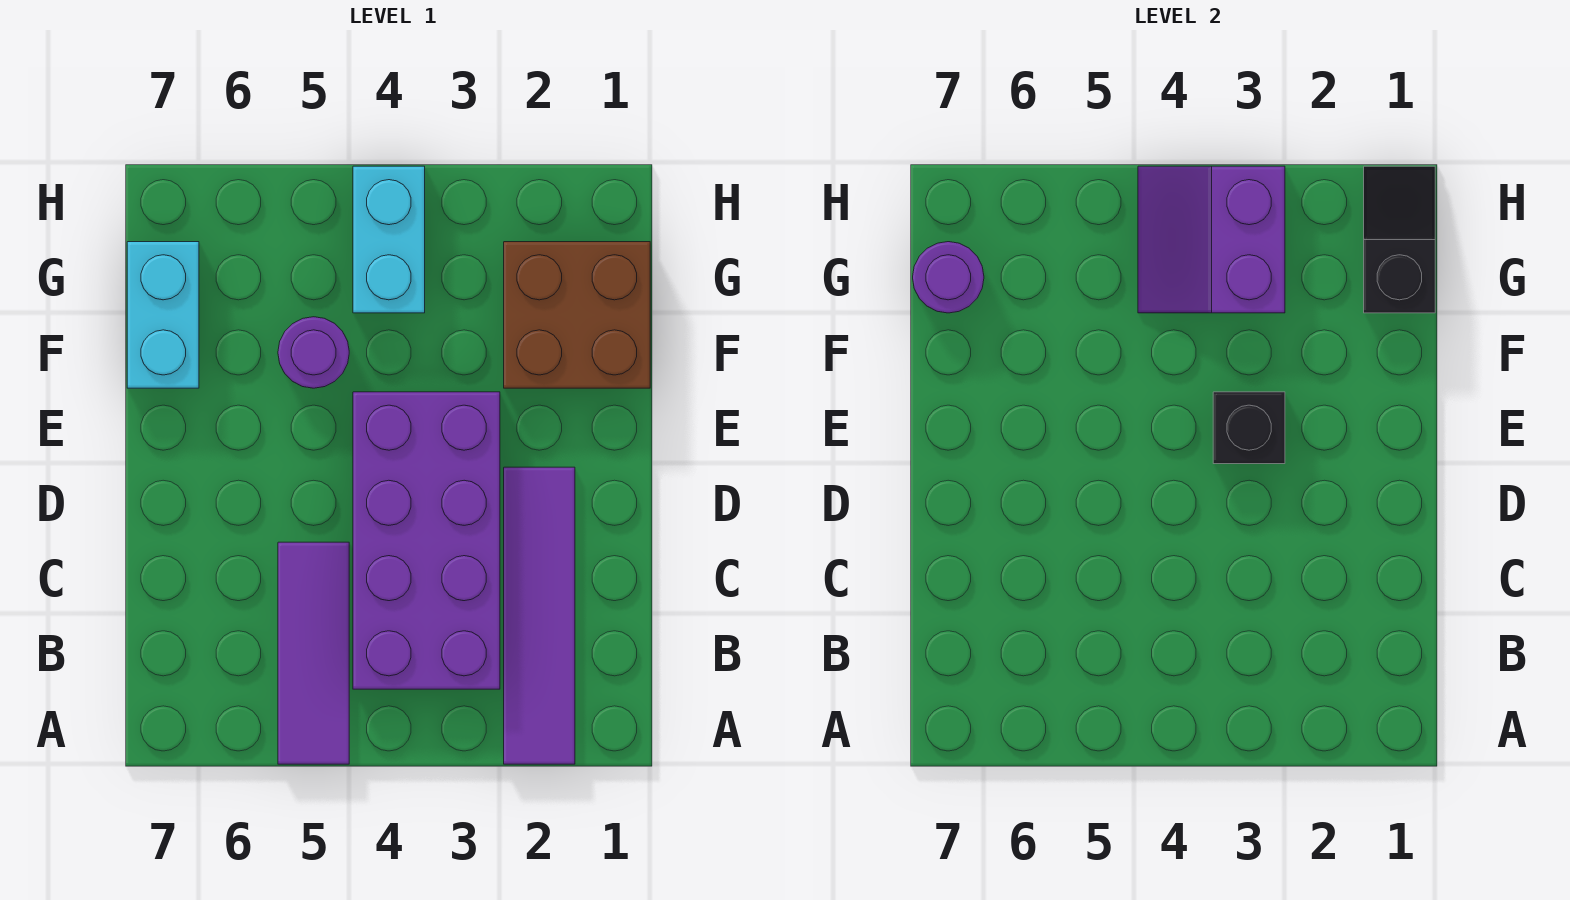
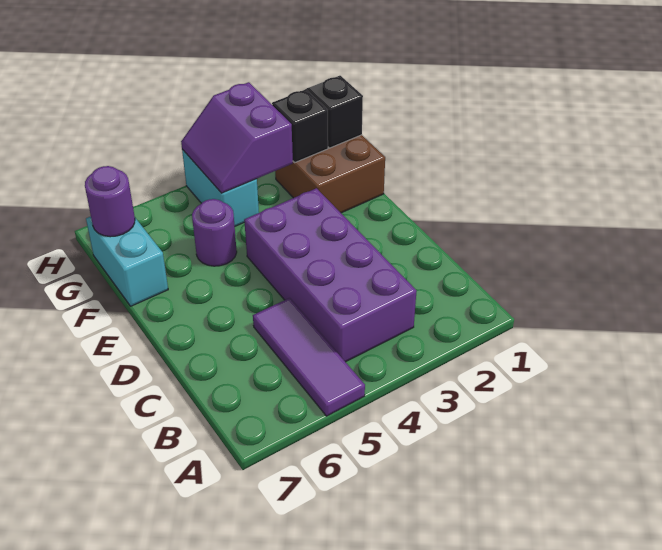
purple tile A2:D2 level 1 -> none
black brick E3 level 2 -> black brick G2 level 2

